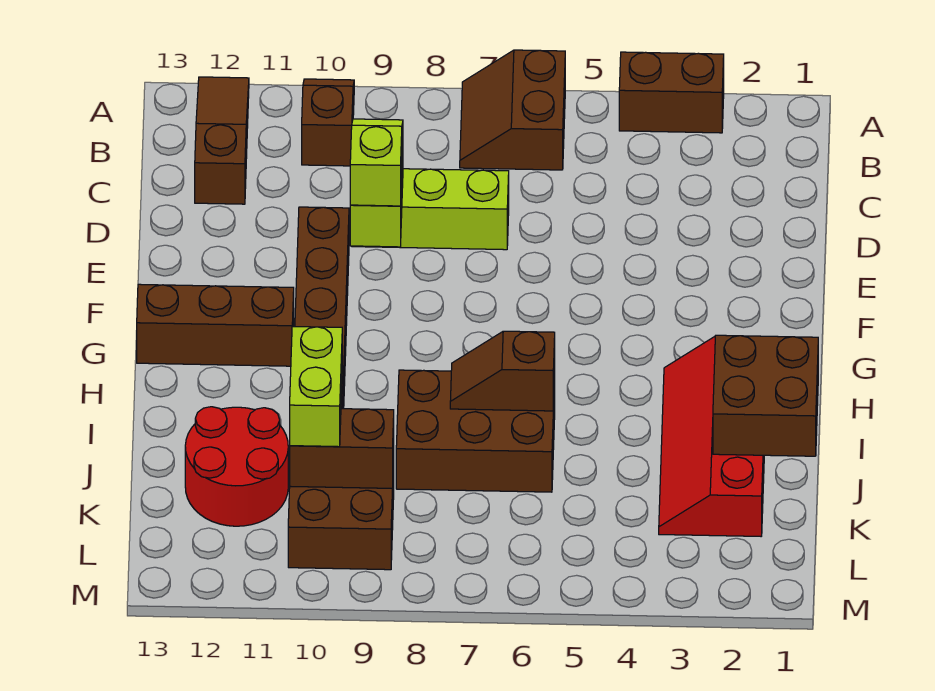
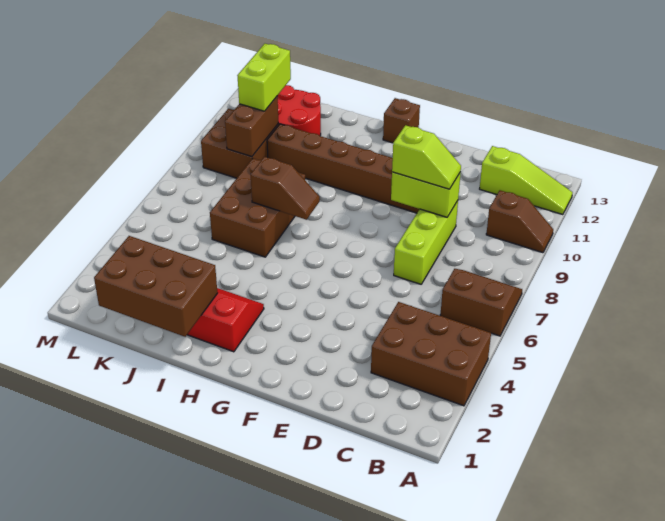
brown brick A3:A4 level 1 -> brown brick A3:C4 level 1
brown slope A12:C12 level 1 top C -> lime slope A12:C12 level 1 top C
brown brick G11:G13 level 1 -> brown brick G13 level 1
brown brick I1:J2 level 2 -> brown brick I1:K2 level 2
brown slope I6:I7 level 2 top 6 -> brown slope H7:I7 level 2 top I
lime brick J10:K10 level 3 -> lime brick K10:K11 level 3

